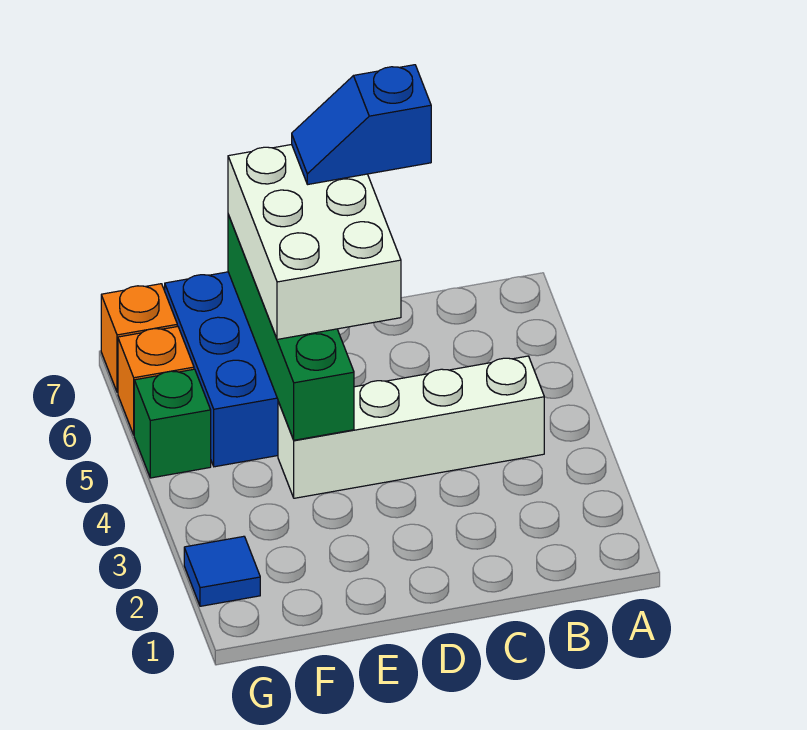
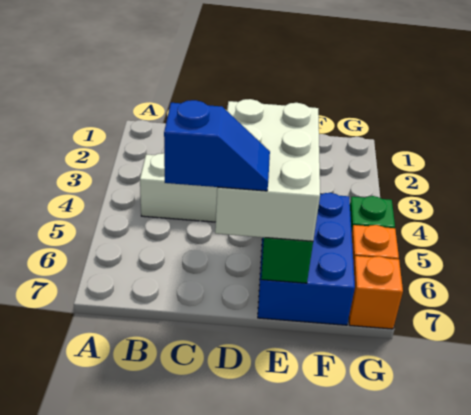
blue tile G2 level 1 -> none

